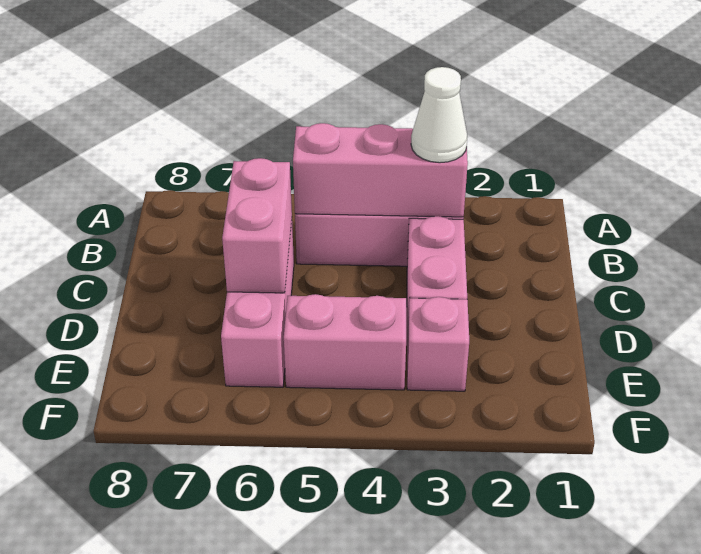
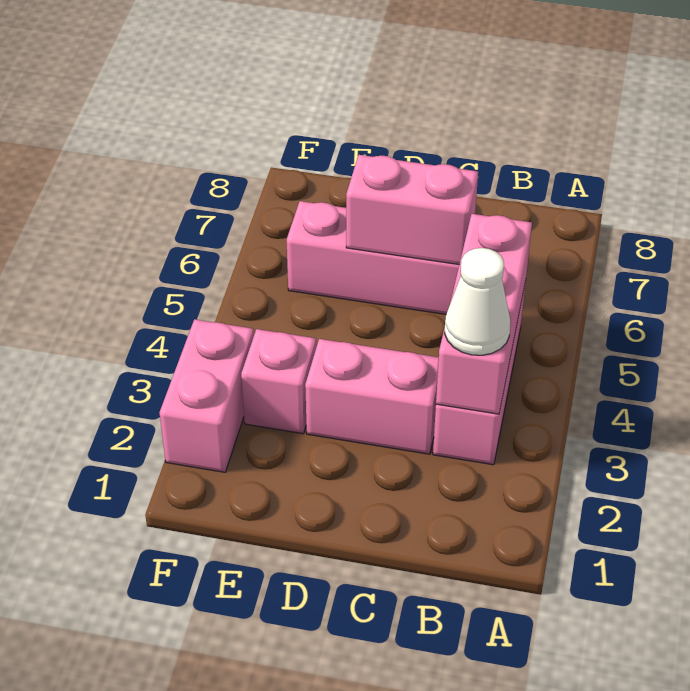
pink brick E4:E5 level 1 -> pink brick F2:F3 level 1

